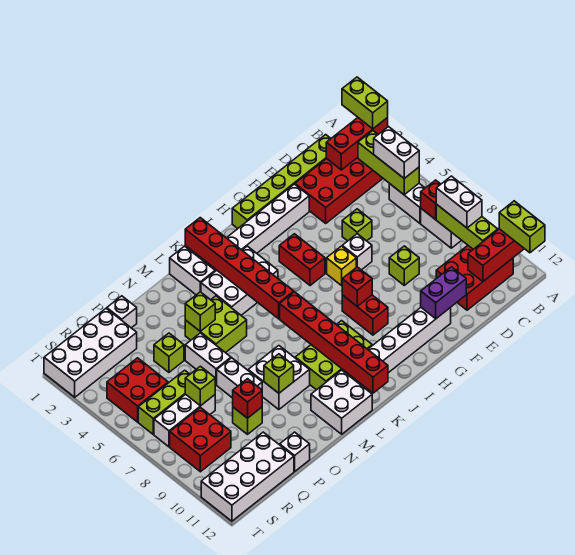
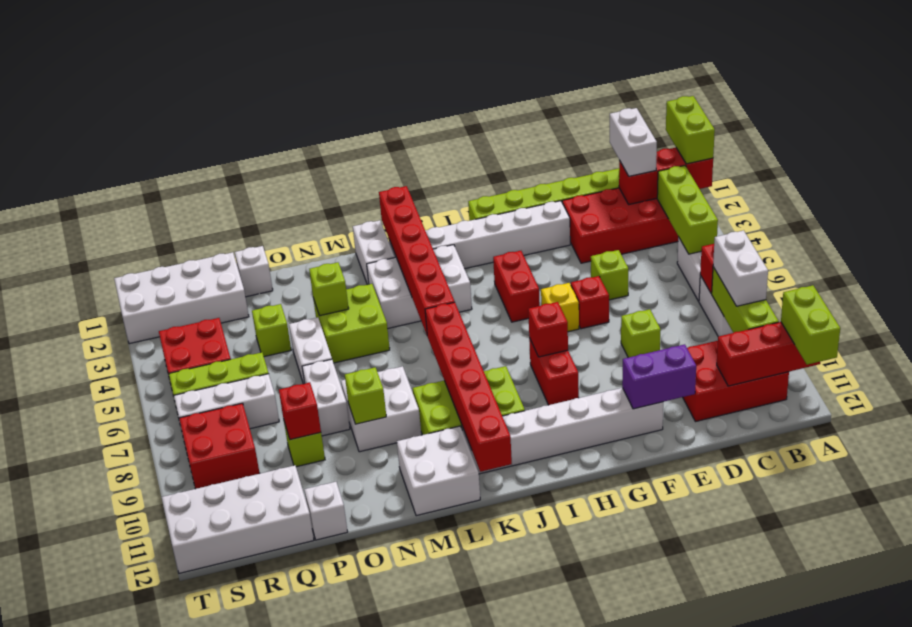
white brick B4:B5 level 3 -> white brick C1:C2 level 3
white brick F6 level 1 -> red brick F6 level 1
lime brick Q7 level 2 -> none

